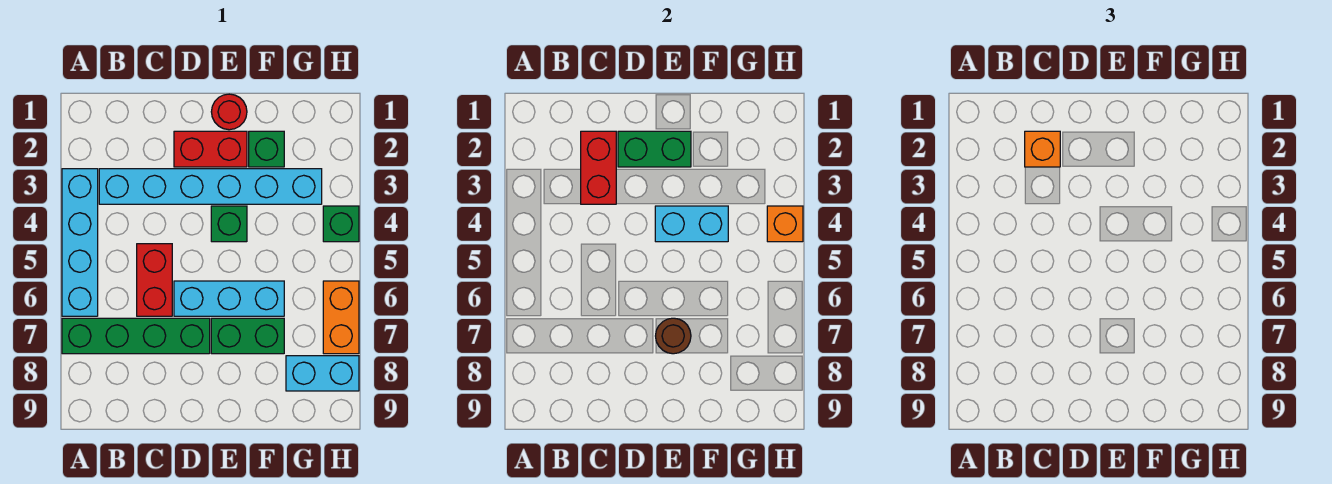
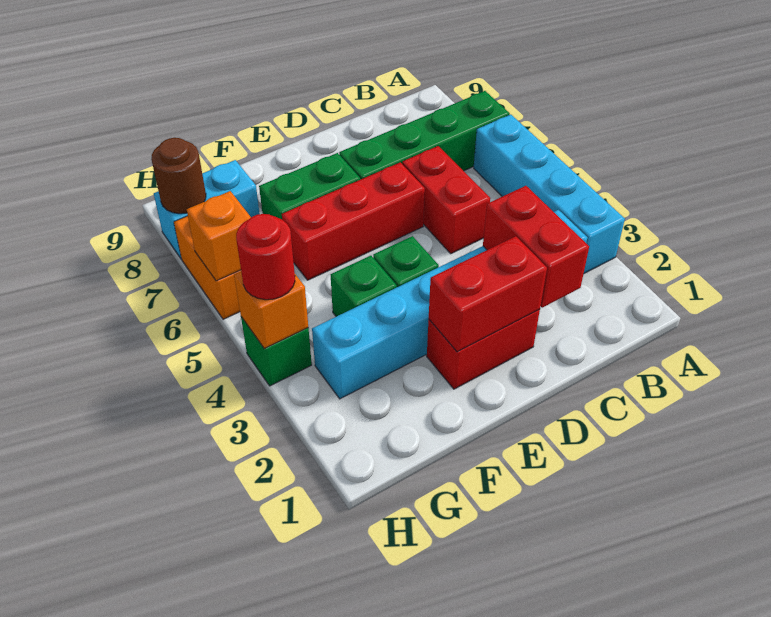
orange brick C2 level 3 -> orange brick H6 level 2
green brick D2:E2 level 2 -> red brick D2:E2 level 2
cyan brick D6:F6 level 1 -> red brick D6:F6 level 1
red round brick E1 level 1 -> red round brick H4 level 3
cyan brick E4:F4 level 2 -> none
brown round brick E7 level 2 -> brown round brick H8 level 2
green brick F2 level 1 -> green brick F4 level 1

